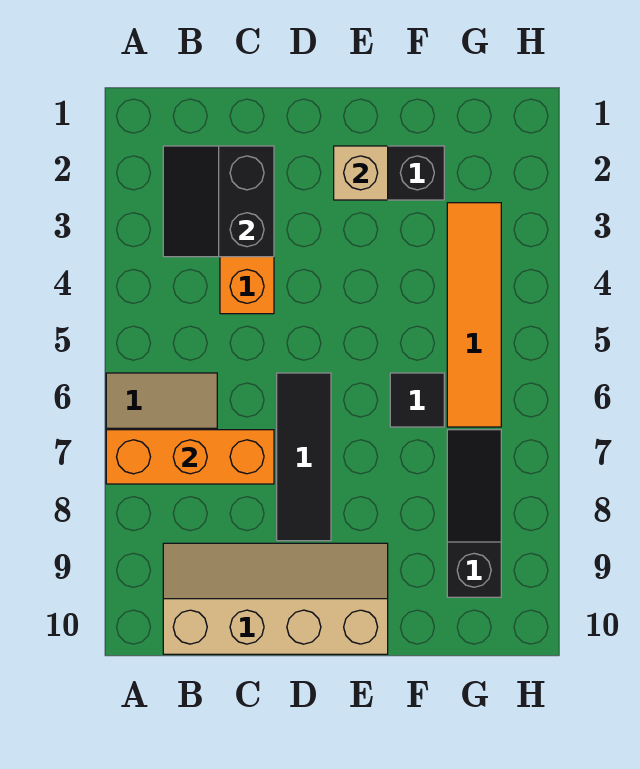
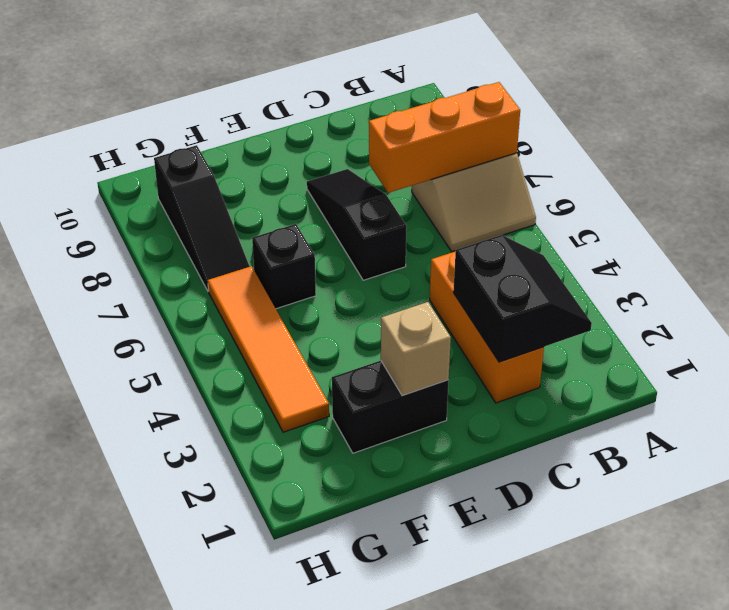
tan slope B9:E10 level 1 top 10 -> none
black tile D6:D8 level 1 -> black slope D6:D8 level 1 top 6
black tile F6 level 1 -> black brick F6 level 1

